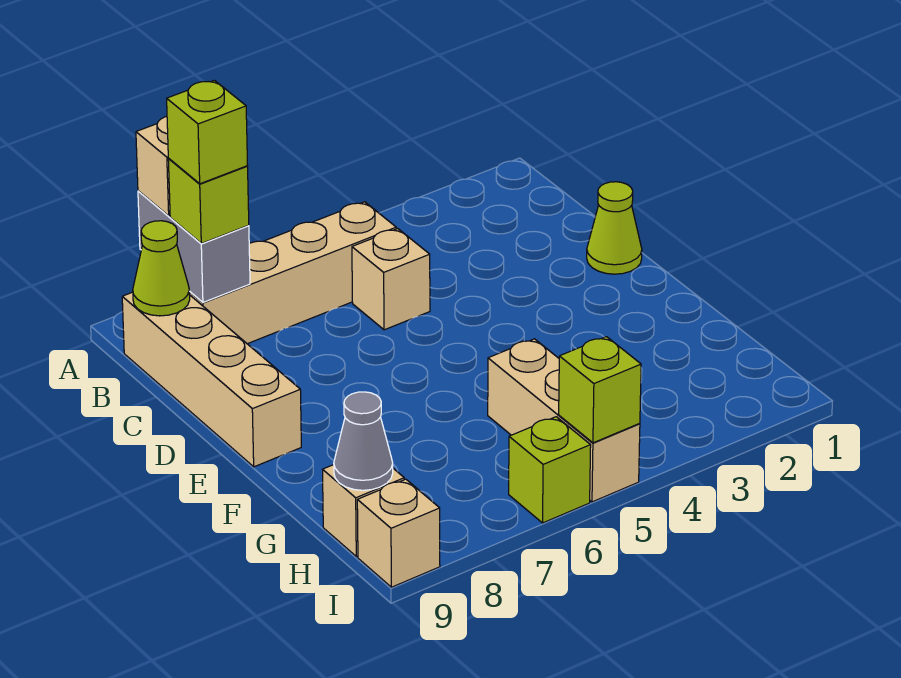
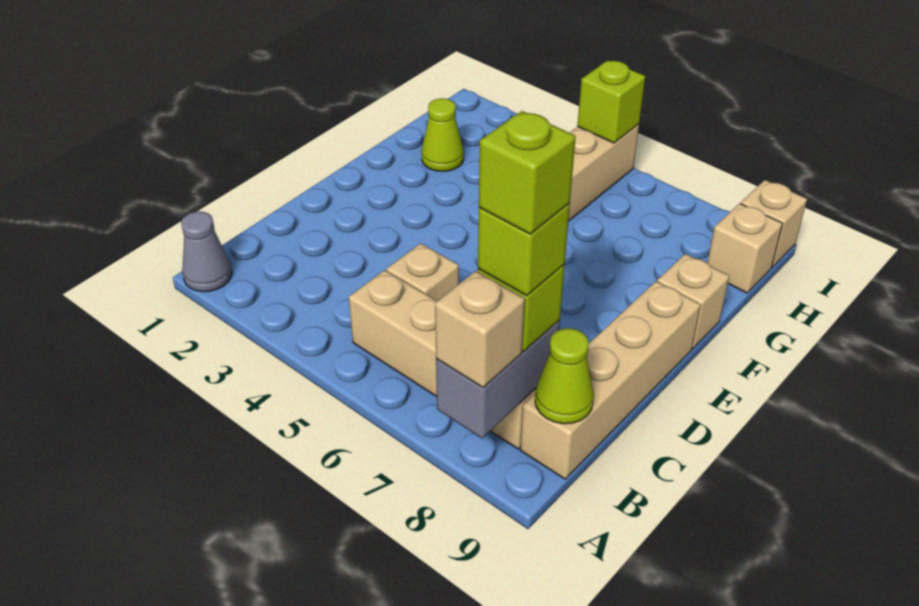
lime cone D1 level 1 -> lime cone G2 level 1
none -> tan brick F9 level 1
grey cone H9 level 2 -> grey cone A1 level 1
lime brick I6 level 1 -> lime brick B8 level 5

